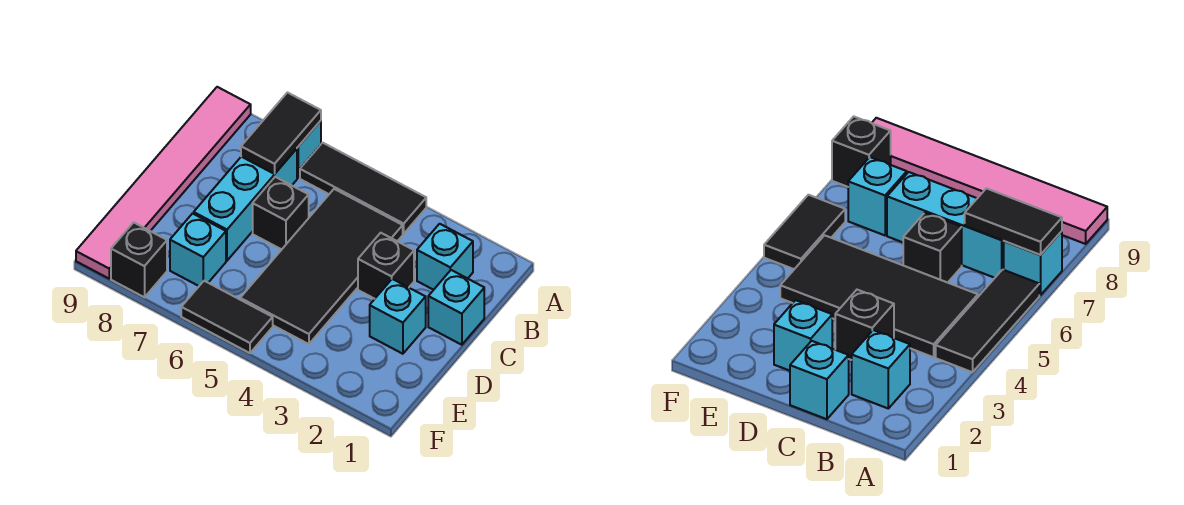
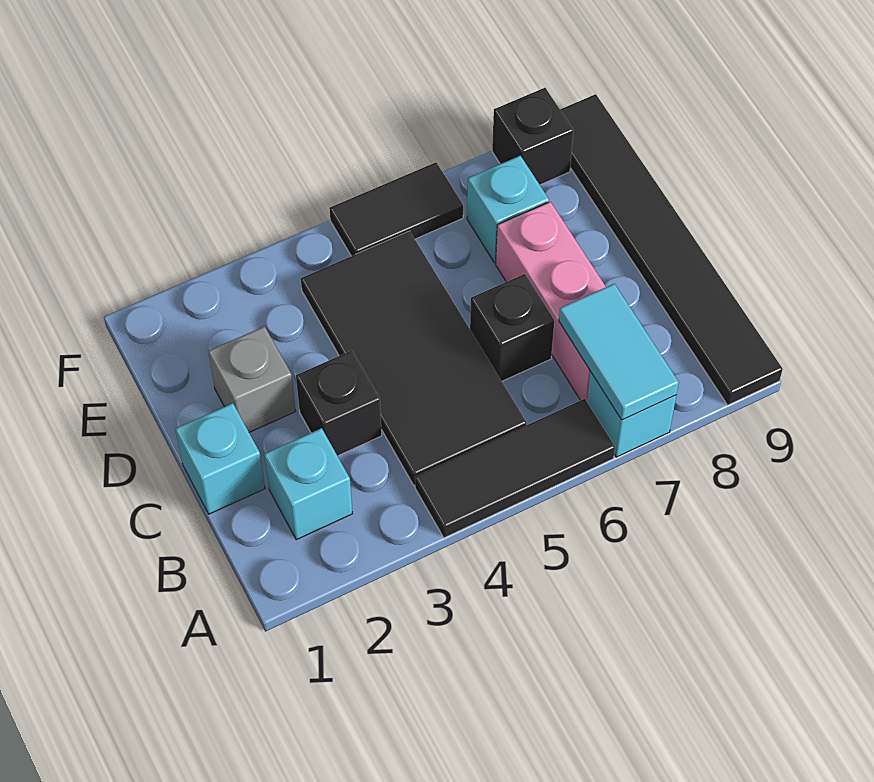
black tile A7:B7 level 2 -> cyan tile A7:B7 level 2
pink tile A9:F9 level 1 -> black tile A9:F9 level 1
cyan brick B7:D7 level 1 -> pink brick B7:D7 level 1
cyan brick D2 level 1 -> grey brick D2 level 1

